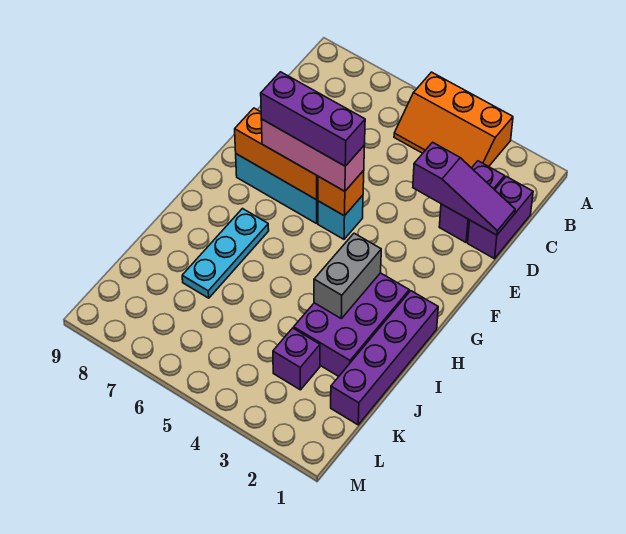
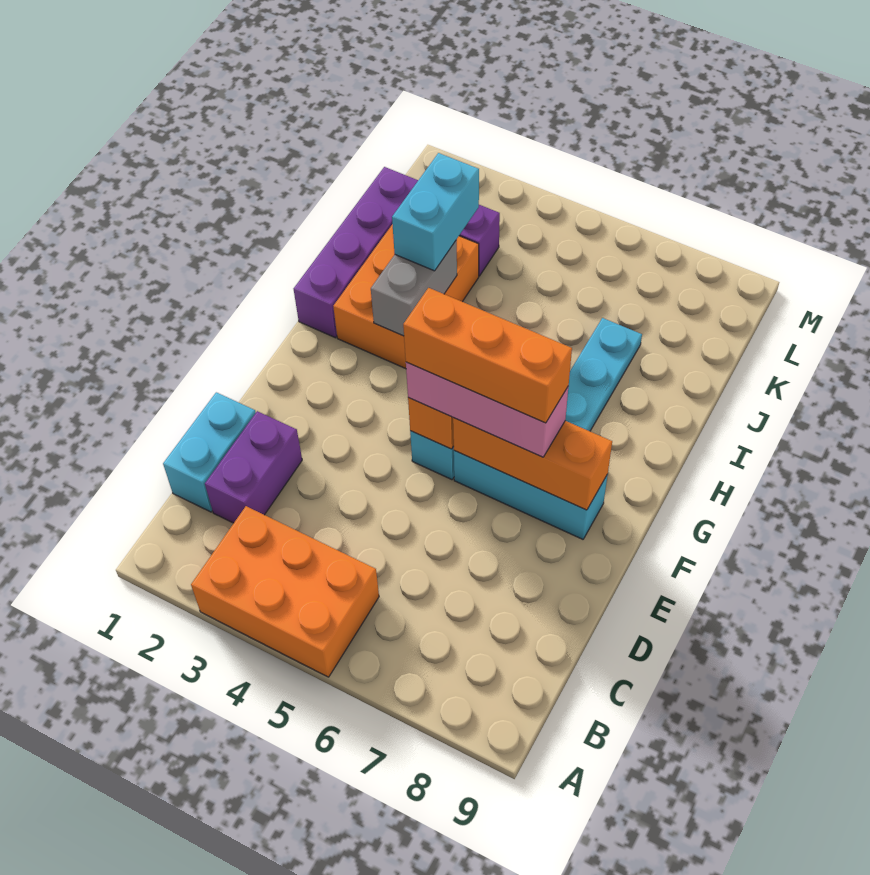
orange slope A3:B5 level 1 top A -> orange brick A3:B5 level 1
purple brick C1:D1 level 1 -> cyan brick C1:D1 level 1
purple slope D1:D3 level 2 top 3 -> none
purple brick F5:F7 level 4 -> orange brick F5:F7 level 4
purple brick H2:J3 level 1 -> orange brick H2:J3 level 1
none -> cyan brick I3:J3 level 3

